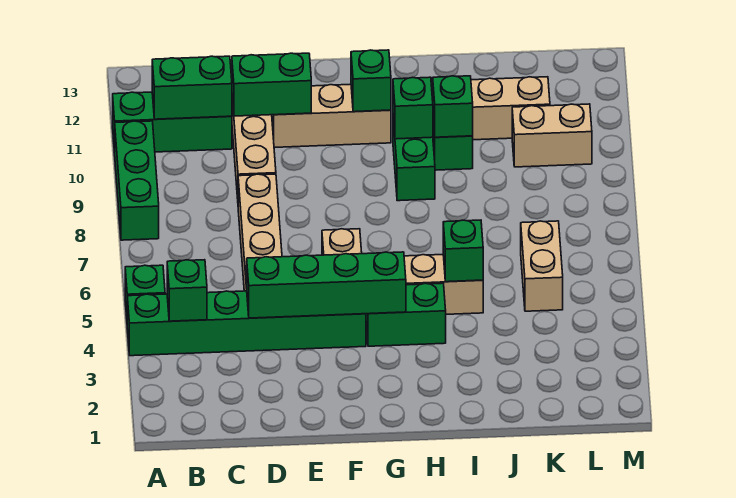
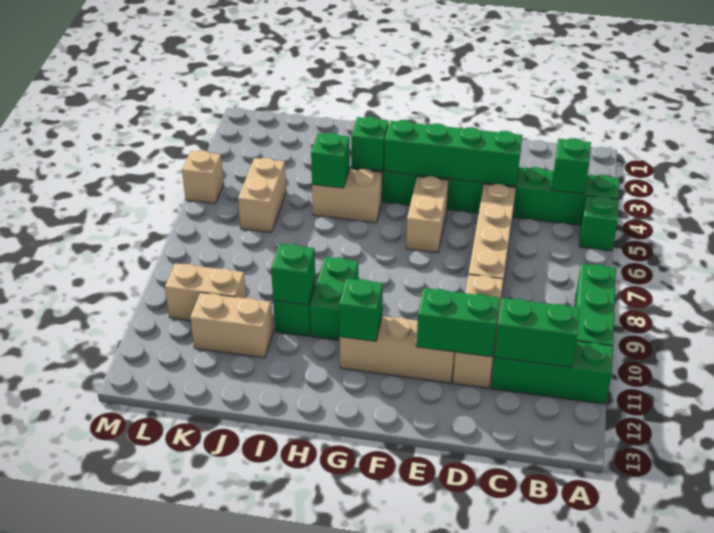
green brick H10 level 2 -> green brick H4 level 2
none -> tan brick M5 level 1

